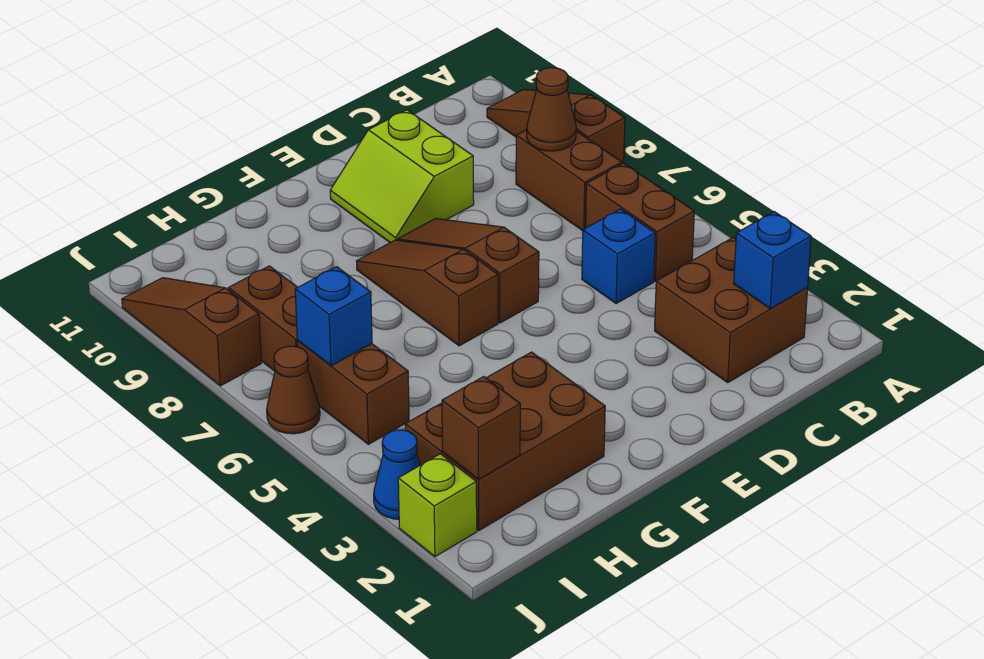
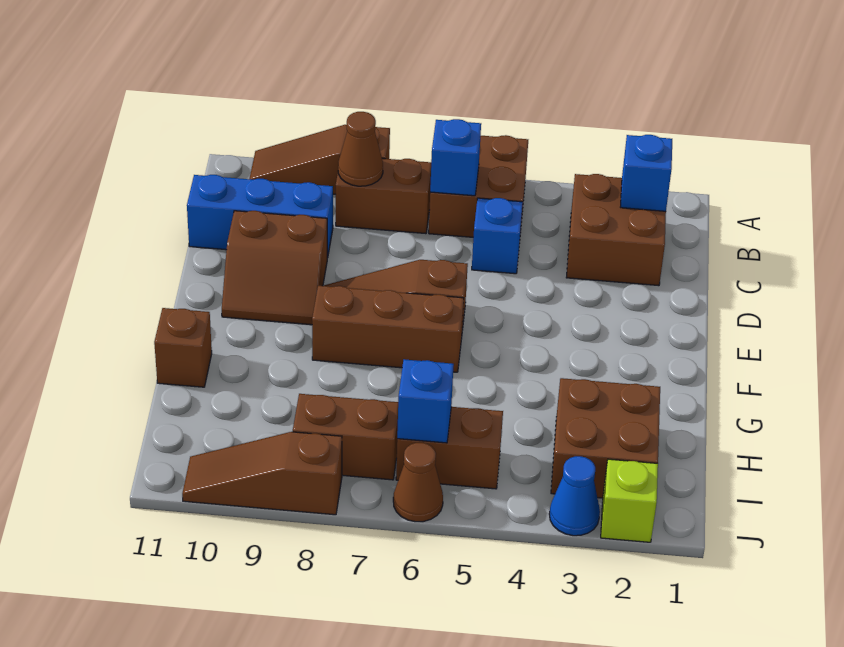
brown brick B5:B6 level 1 -> brown brick A5:B6 level 1
none -> blue brick B6 level 2
none -> blue brick C9:C11 level 1
lime slope D9:E10 level 1 top D -> brown slope D9:E10 level 1 top D
brown slope F6:F8 level 1 top 6 -> brown brick F6:F8 level 1
brown brick G2:I3 level 1 -> brown brick H2:I3 level 1
brown brick I2 level 2 -> brown brick G11 level 1

